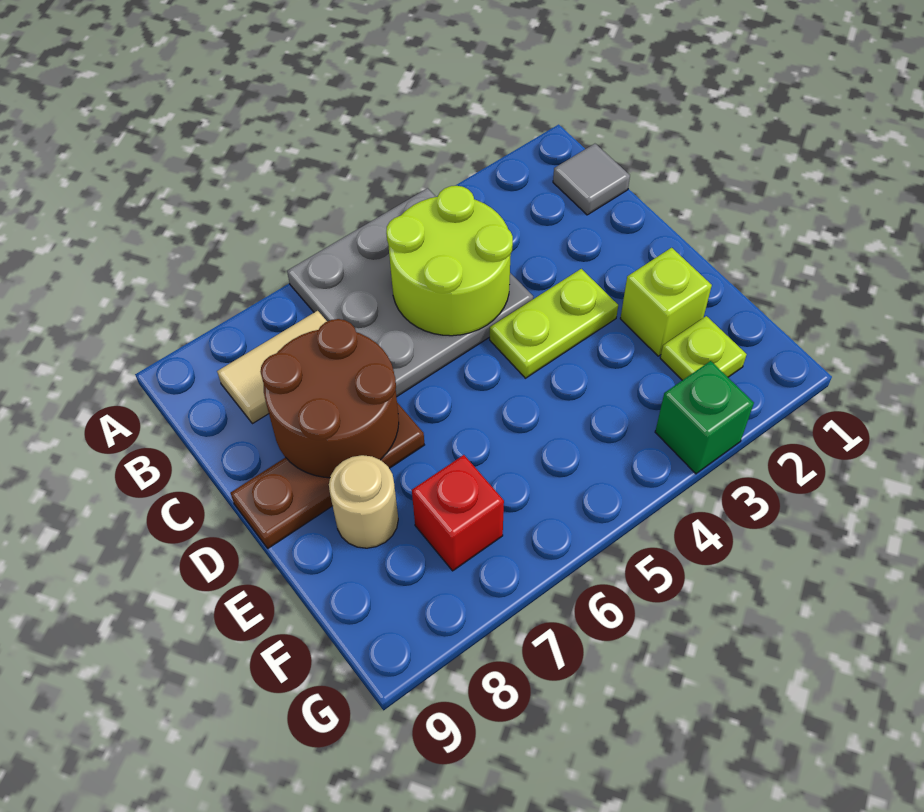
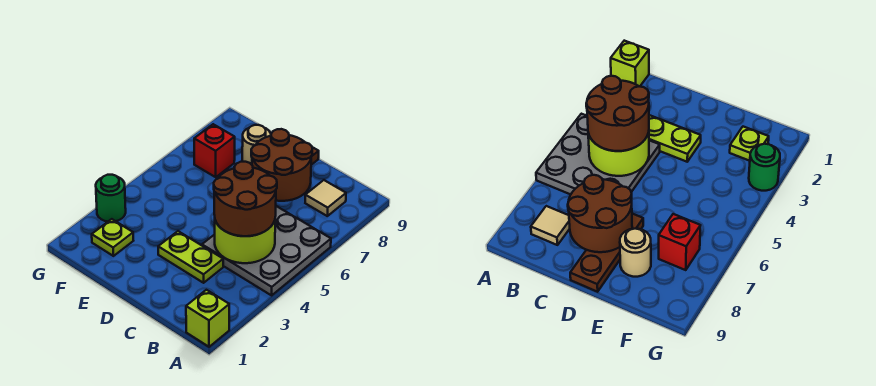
grey tile B1 level 1 -> none
none -> brown round brick B4:C5 level 3
tan tile B7:B8 level 1 -> tan tile B8 level 1
lime plate D3:D4 level 1 -> lime plate C3:D3 level 1
lime brick E2 level 1 -> lime brick A1 level 1
green brick G3 level 1 -> green round brick G3 level 1

